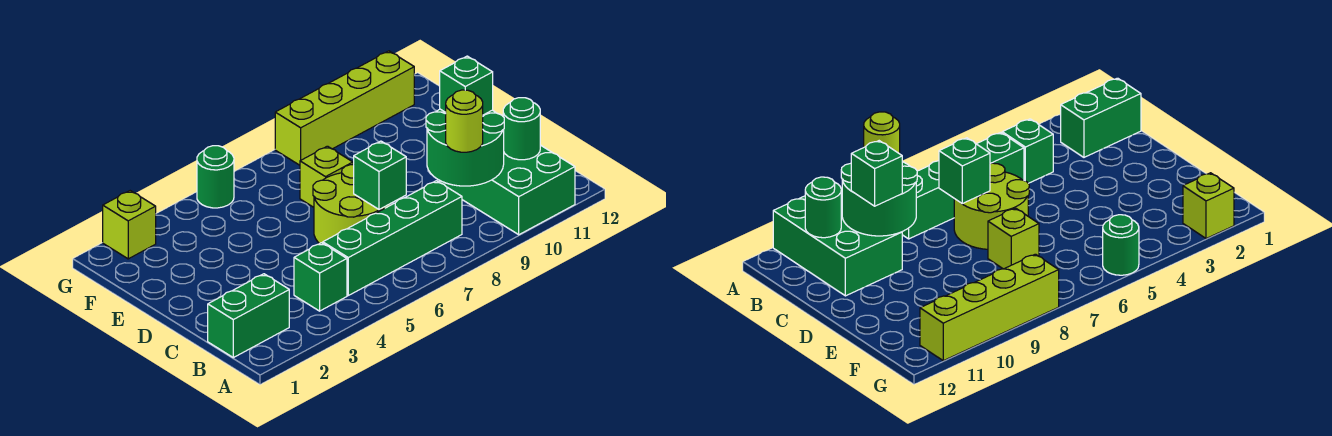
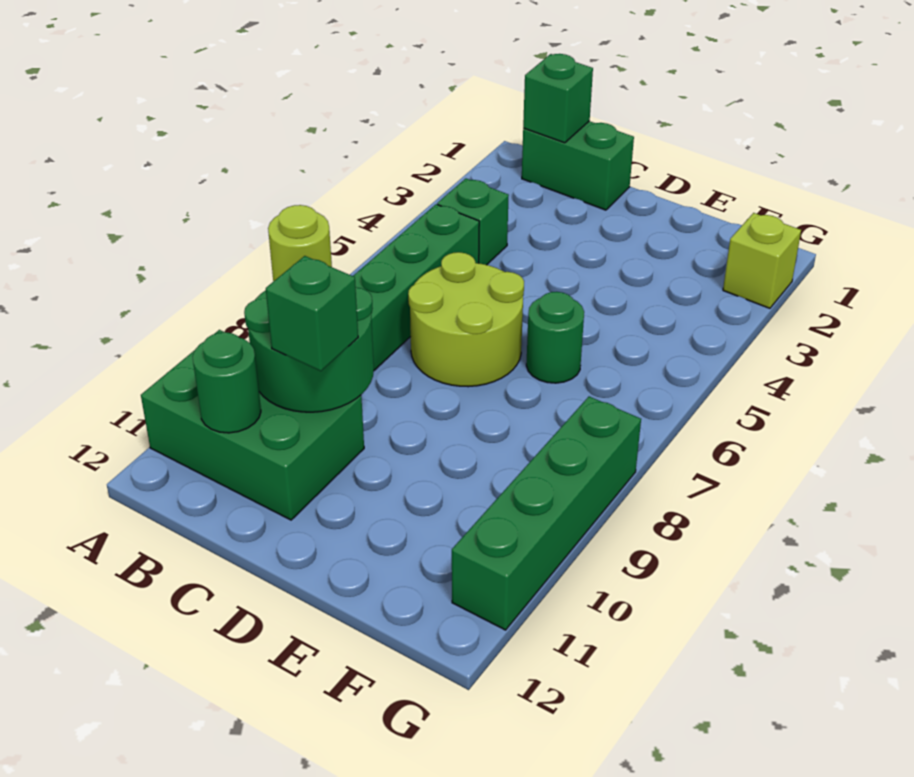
green brick B1:B2 level 1 -> green brick B1:C1 level 1
green brick C7 level 2 -> green brick B1 level 2
lime brick E7 level 1 -> none
green round brick G5 level 1 -> green round brick E6 level 1
lime brick G8:G11 level 1 -> green brick G8:G11 level 1

